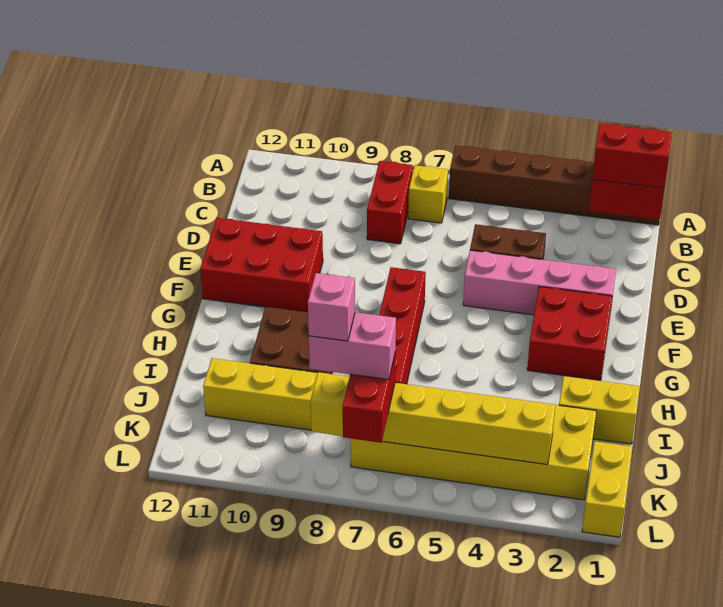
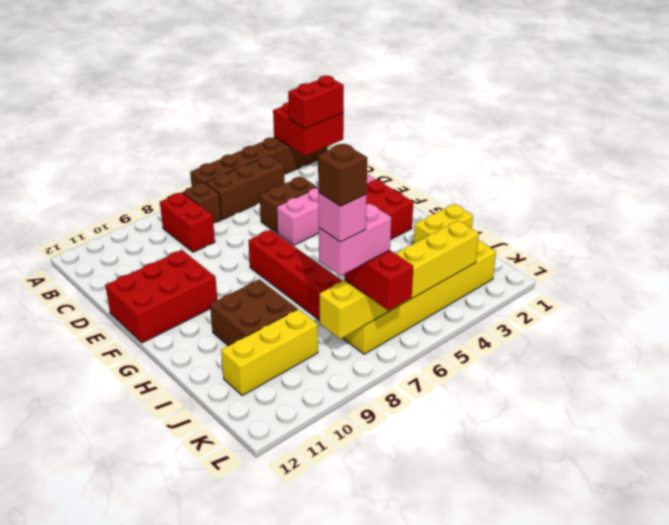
none -> brown brick B4:B6 level 1
yellow brick B7 level 1 -> brown brick B7 level 1
yellow brick K1:L1 level 1 -> none
none -> brown brick K8 level 6

